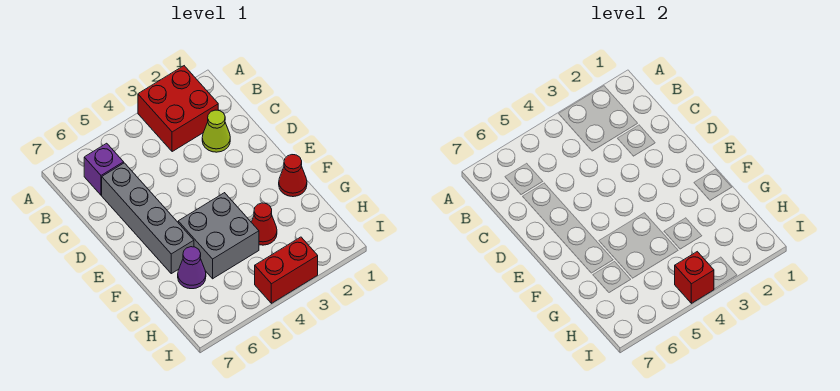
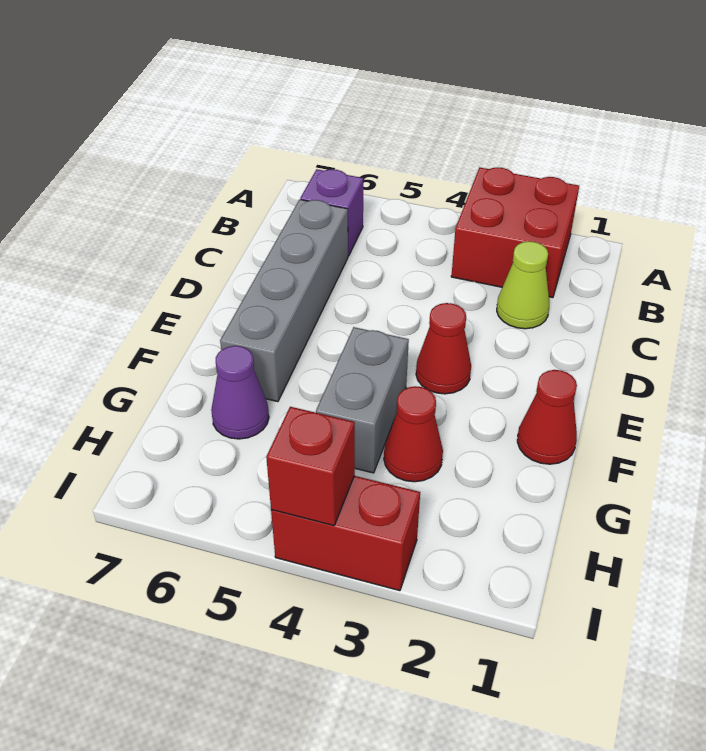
none -> red cone E3 level 1
grey brick F4:G5 level 1 -> grey brick F4:G4 level 1

